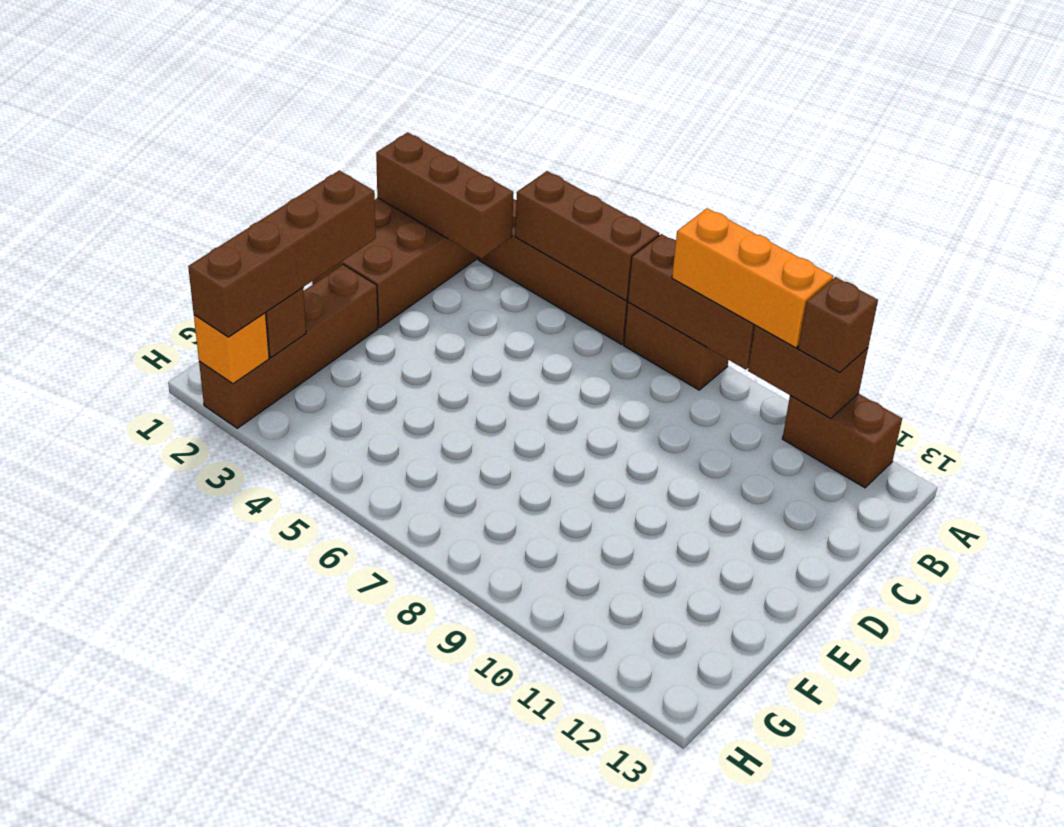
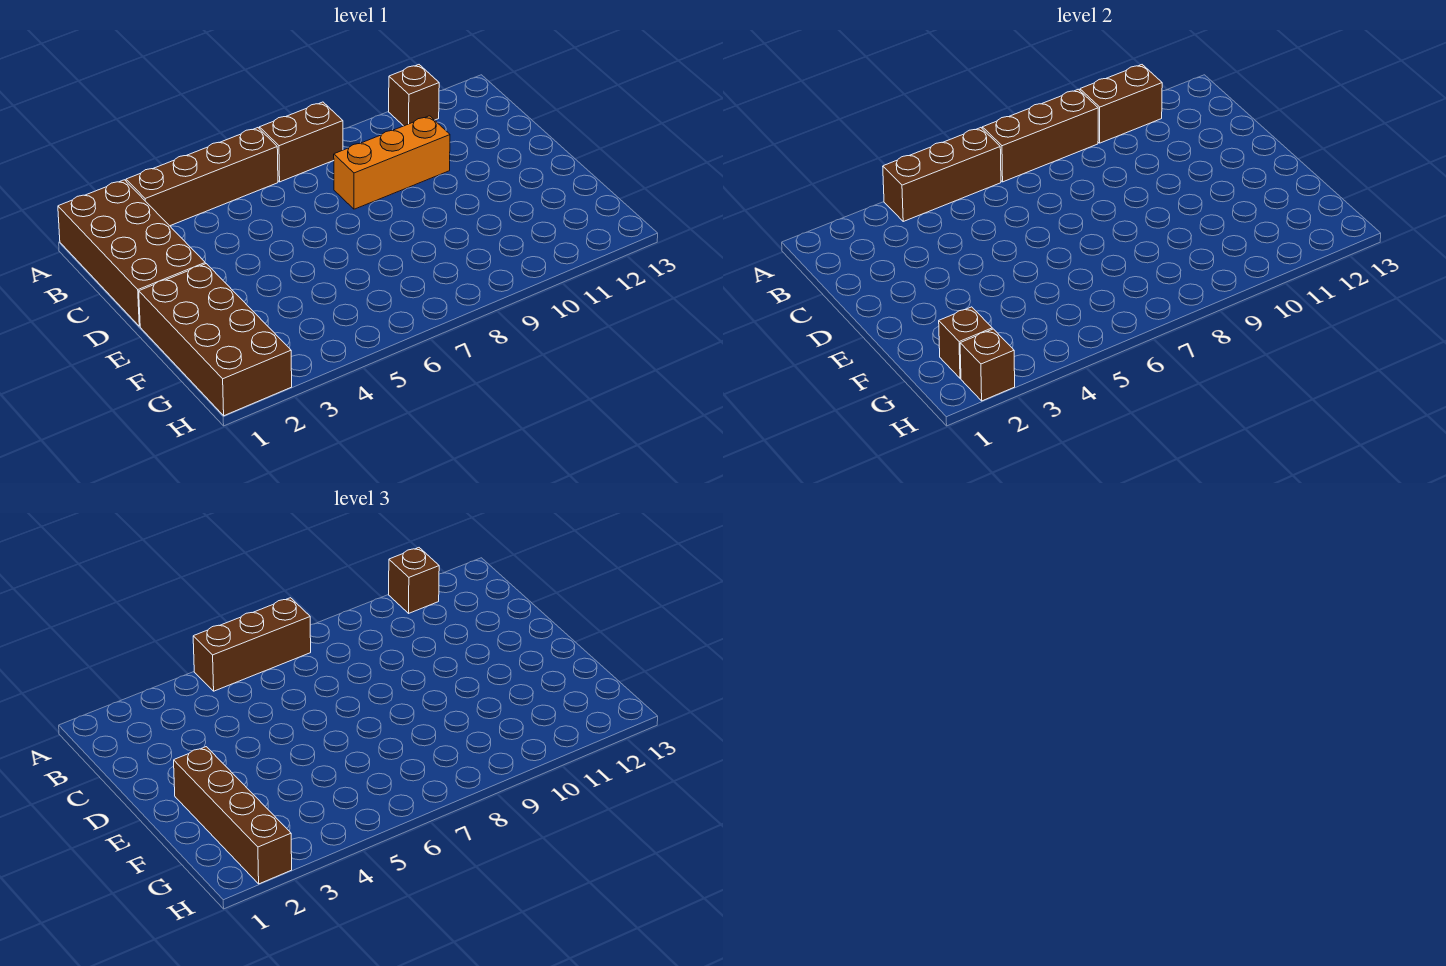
orange brick A8:A10 level 3 -> orange brick C8:C10 level 1
brown brick A11:A12 level 1 -> brown brick A11 level 1
brown brick B1:B3 level 2 -> brown brick A5:A7 level 3
brown brick E2:H2 level 1 -> brown brick E1:H2 level 1
orange brick H2 level 2 -> brown brick H2 level 2

